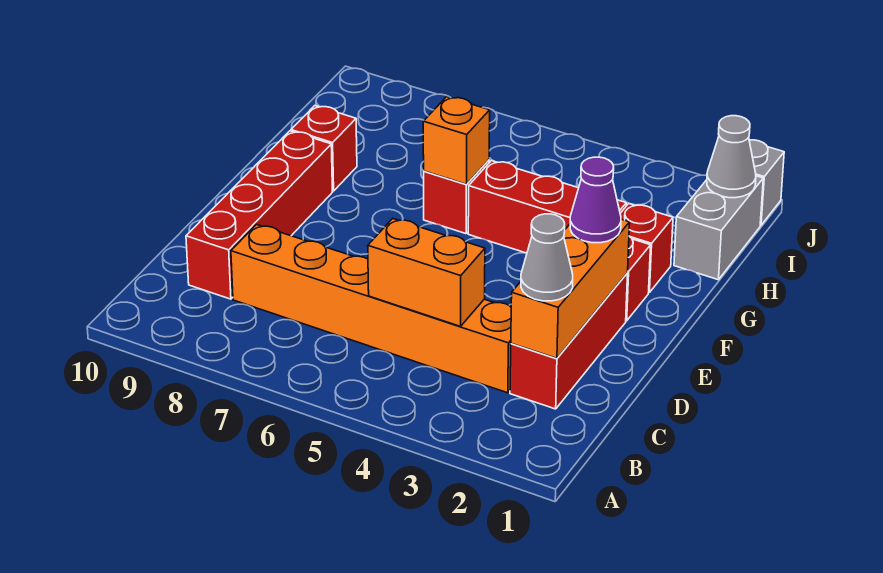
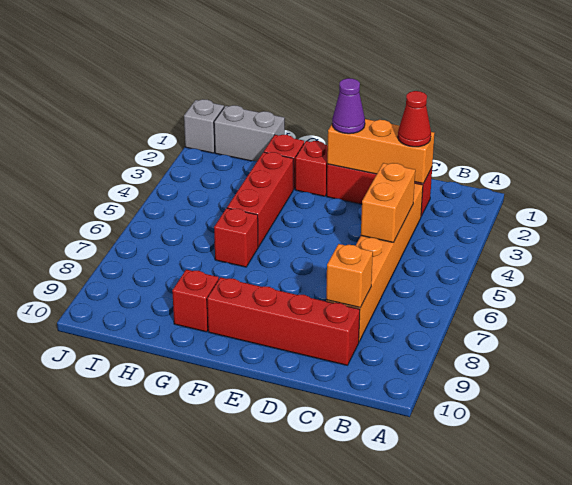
grey cone C2 level 3 -> red cone C2 level 3
orange brick G6 level 2 -> orange brick C8 level 2
grey cone I1 level 2 -> none

